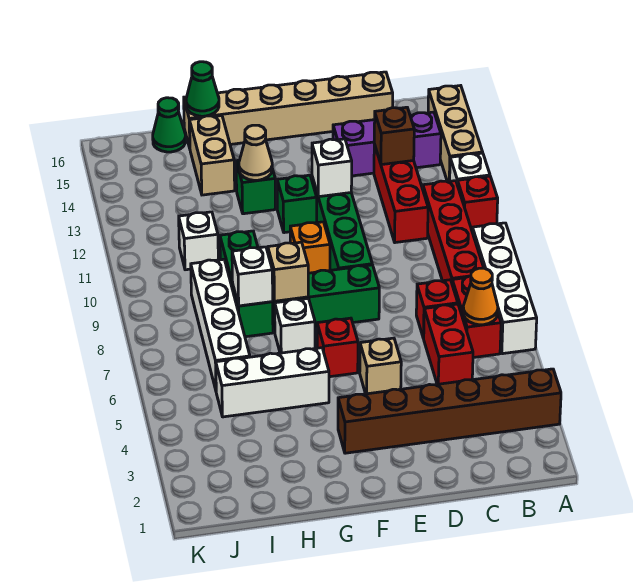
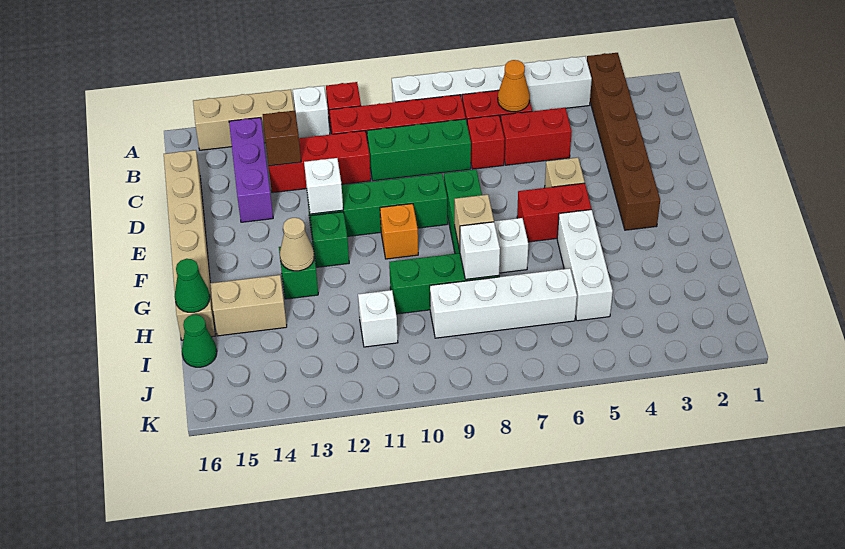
white brick A6:A9 level 1 -> white brick A4:A9 level 1
none -> green brick C8:C10 level 1
red brick F6 level 1 -> red brick F5:F6 level 1

